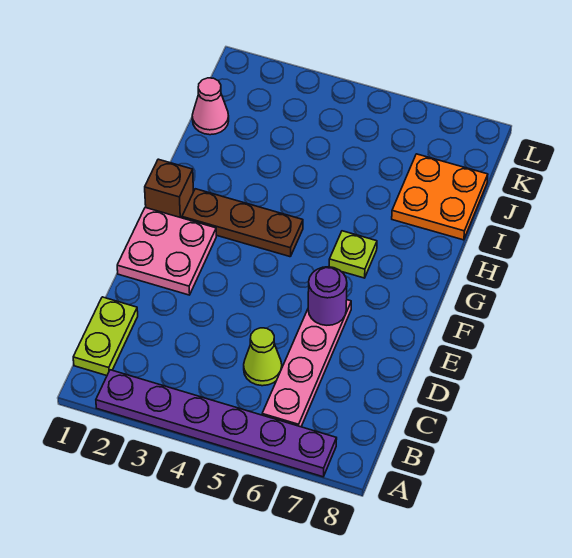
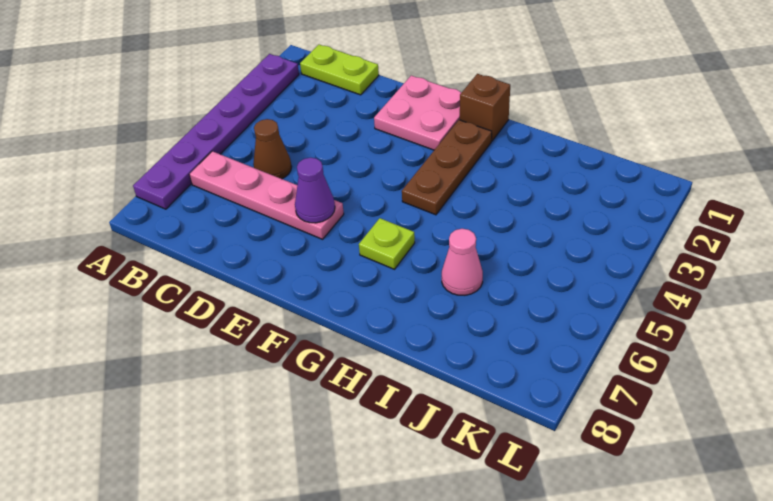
lime cone C5 level 1 -> brown cone C5 level 1
purple round brick E6 level 2 -> purple cone E6 level 2
orange plate I7:J8 level 1 -> none
pink cone J1 level 1 -> pink cone I6 level 1

